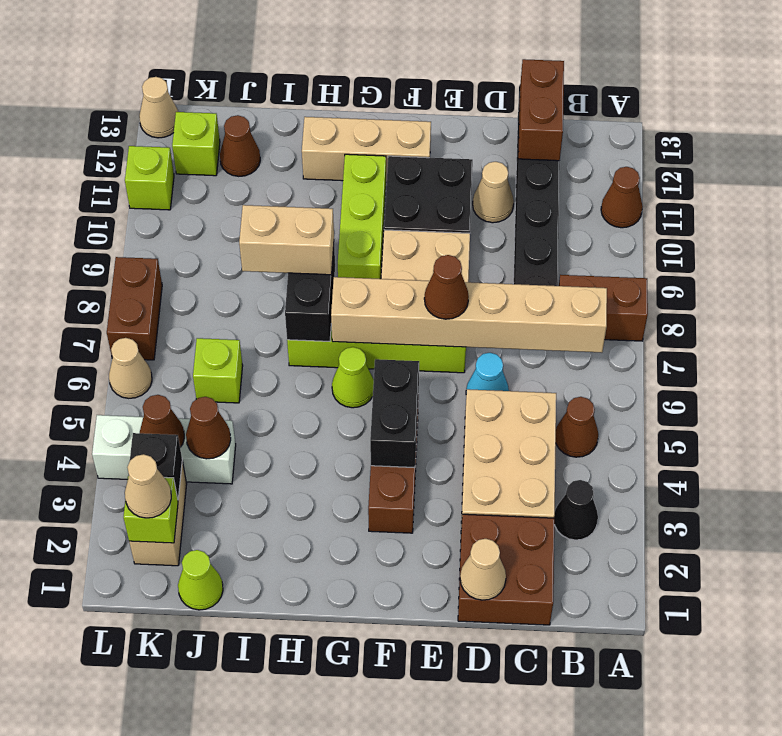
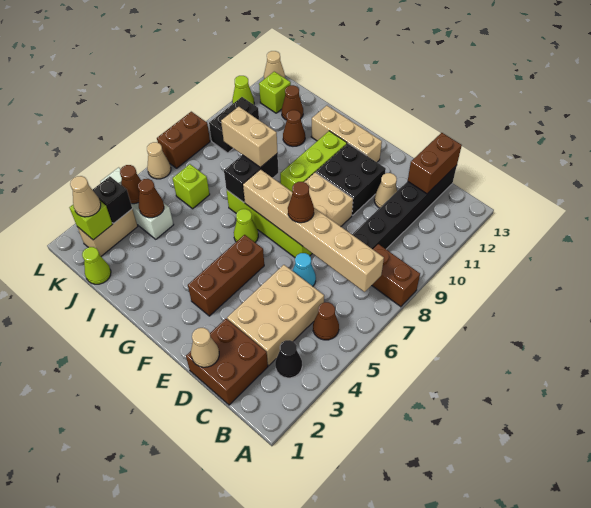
brown cone A11 level 1 -> brown cone I11 level 1
black brick F4:F5 level 2 -> black brick K9:K10 level 1
lime brick L11 level 1 -> lime cone L11 level 1

